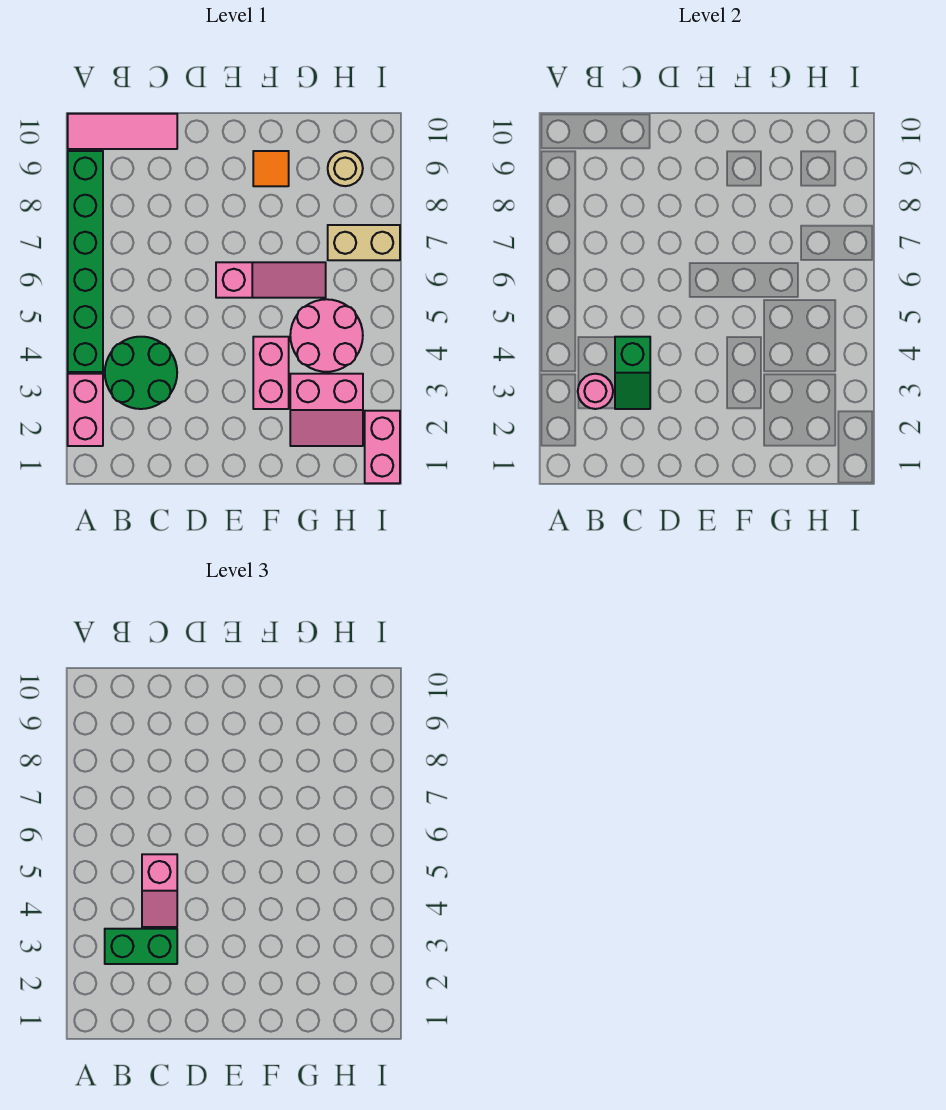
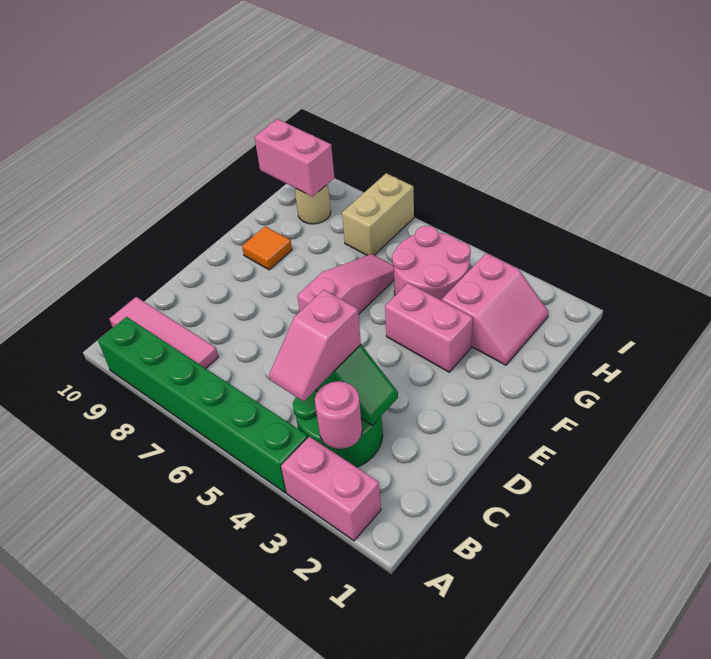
pink tile A10:C10 level 1 -> pink tile B8:B10 level 1
green brick B3:C3 level 3 -> none
pink slope C4:C5 level 3 top 5 -> pink slope B4:C4 level 3 top C
pink brick I1:I2 level 1 -> pink brick H9:H10 level 2

